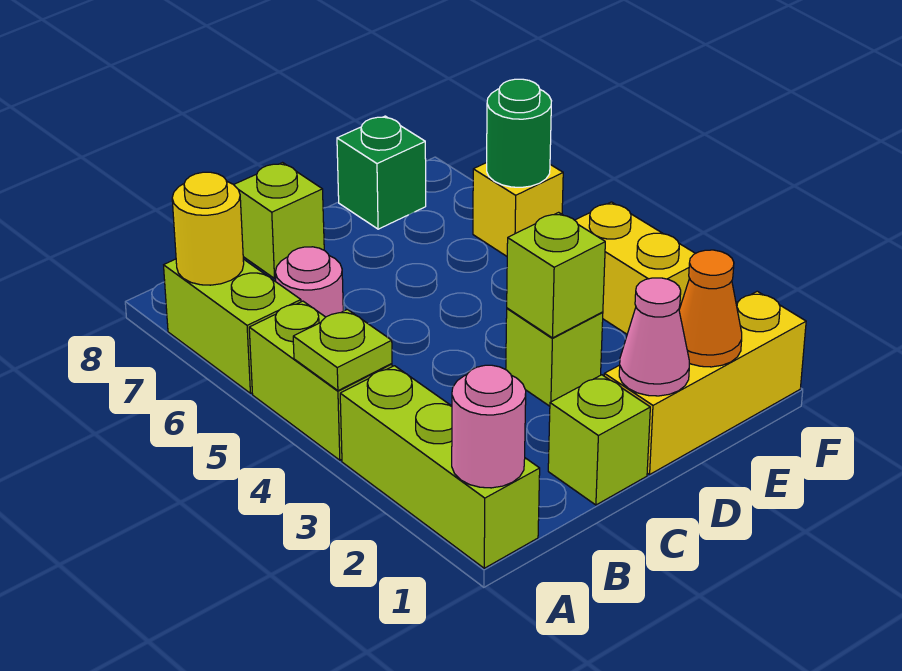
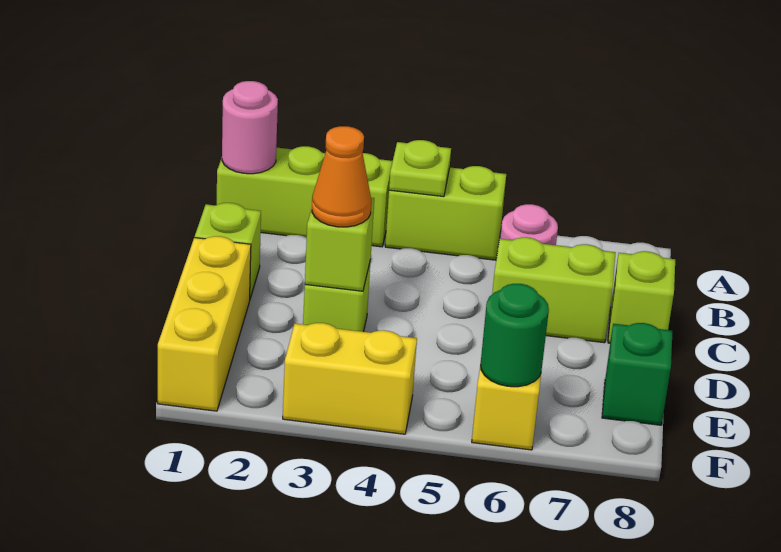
lime brick A6:A7 level 1 -> lime brick C6:C7 level 1
yellow round brick A7 level 2 -> none
pink cone D1 level 2 -> none
orange cone E1 level 2 -> orange cone D3 level 3

